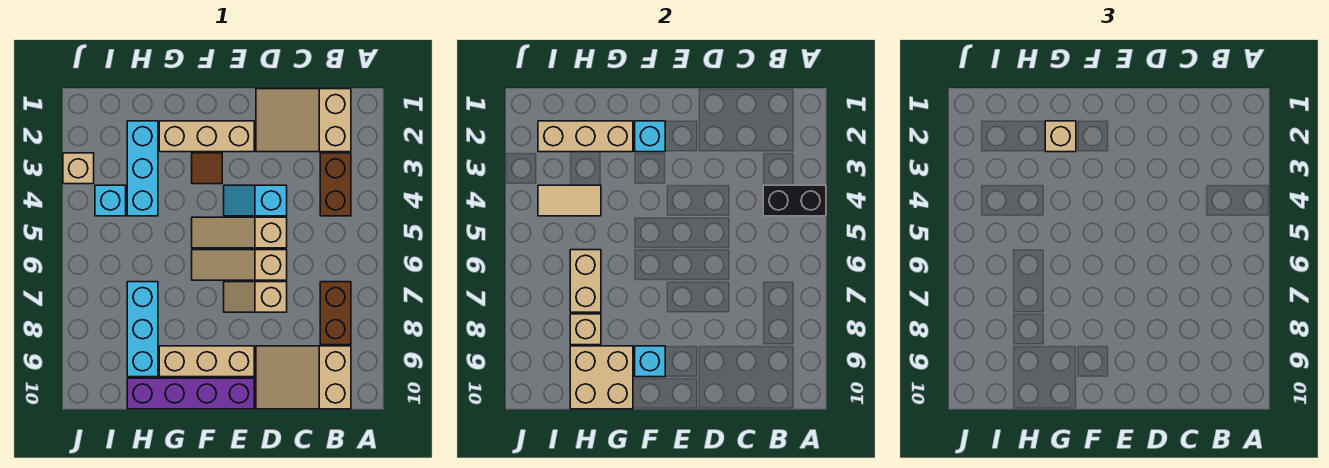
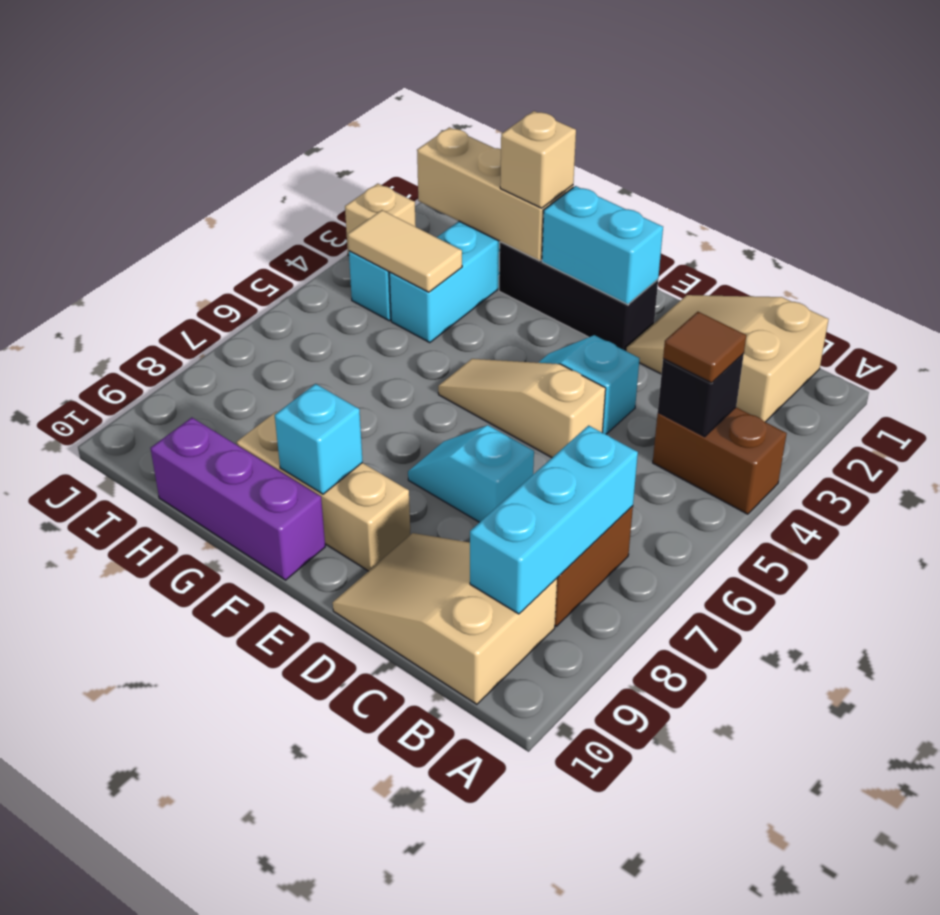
black brick A4:B4 level 2 -> black brick B4 level 2
brown brick B3:B4 level 1 -> brown brick A4:B4 level 1
tan slope D6:F6 level 1 top D -> none
tan slope D7:E7 level 1 top D -> cyan slope D7:E7 level 1 top D
tan brick E2:G2 level 1 -> black brick E2:G2 level 1
purple brick E10:H10 level 1 -> purple brick F10:H10 level 1
cyan brick F2 level 2 -> cyan brick E2:F2 level 2
brown tile F3 level 1 -> brown tile B4 level 3
tan brick G9:H10 level 2 -> none
tan brick H6:H7 level 2 -> none
cyan brick H7:H9 level 1 -> cyan brick B7:B9 level 2
tan brick H8 level 2 -> none

